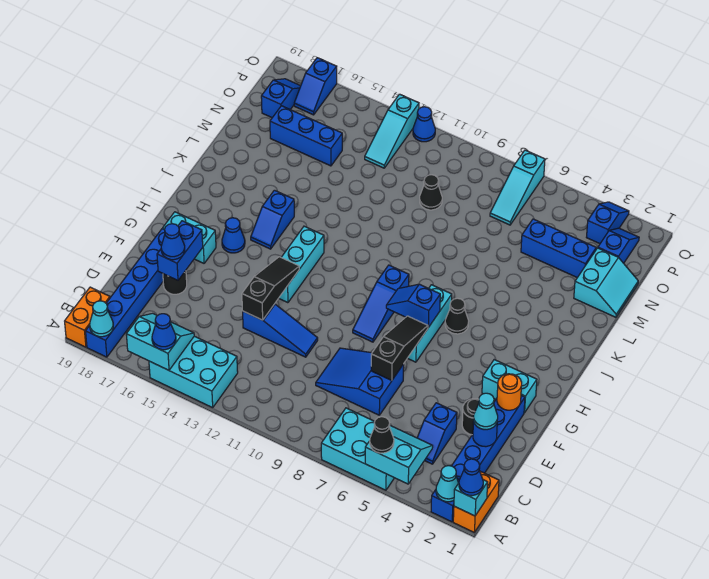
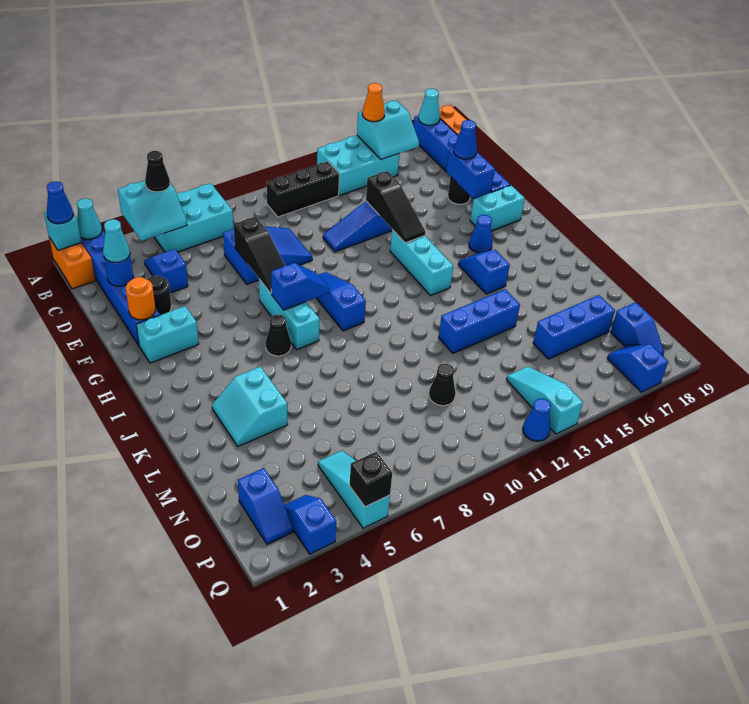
blue cone A15 level 3 -> orange cone A15 level 3
none -> black brick B10:B12 level 1
cyan slope M1:N2 level 1 top 2 -> cyan slope K3:L4 level 1 top 4
blue brick N3:N5 level 1 -> blue brick L12:L14 level 1
cyan slope O7:Q7 level 1 top Q -> cyan slope O5:Q5 level 1 top Q
blue slope P3:Q3 level 1 top P -> blue slope P3:Q3 level 1 top Q
none -> black brick Q5 level 2

